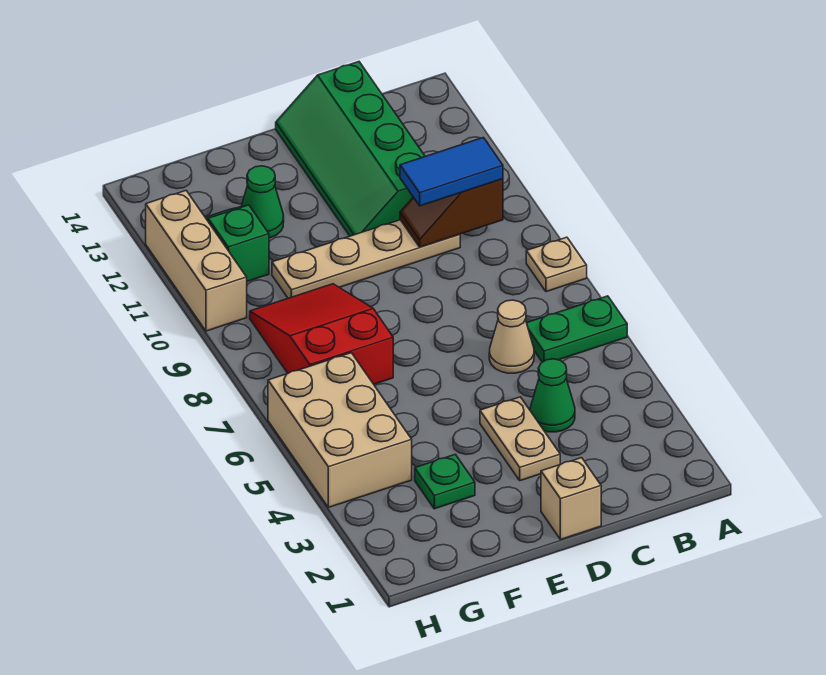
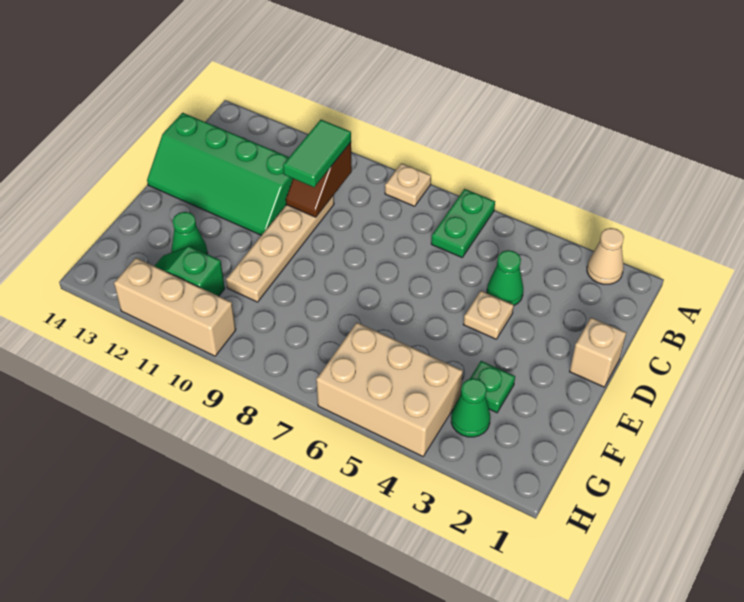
blue tile B10:C10 level 3 -> green tile B10:C10 level 3
tan cone C6 level 1 -> tan cone A2 level 1
tan plate D3:D4 level 1 -> tan plate D4 level 1
red slope F7:G9 level 1 top 7 -> none
none -> green cone G3 level 1

